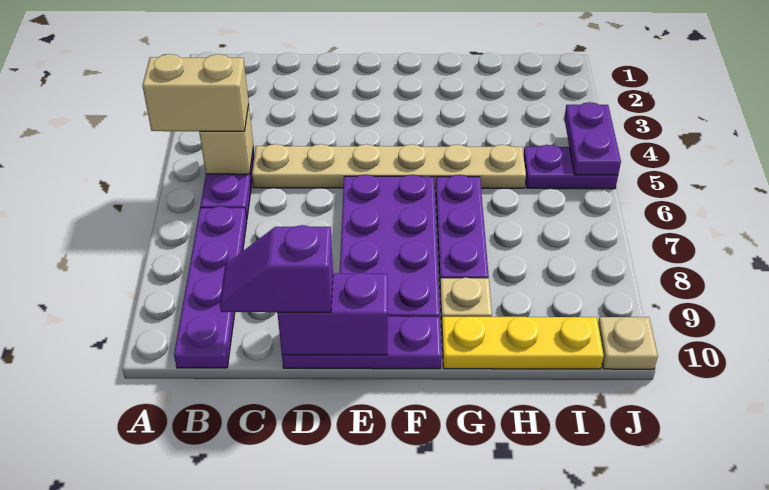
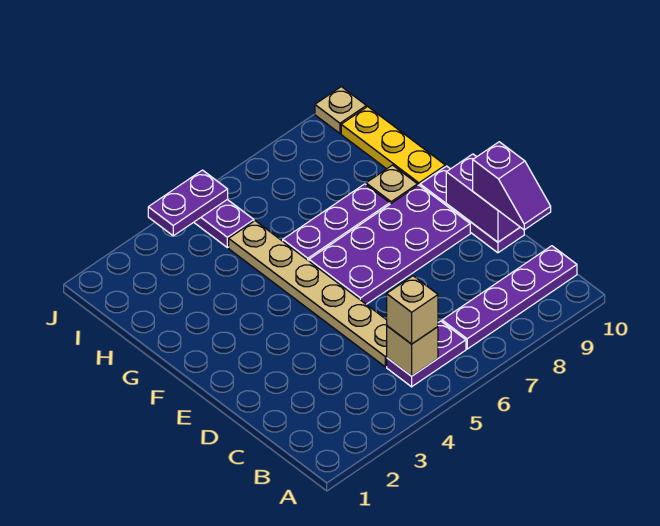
tan brick A5:B5 level 3 -> tan brick B5 level 3

